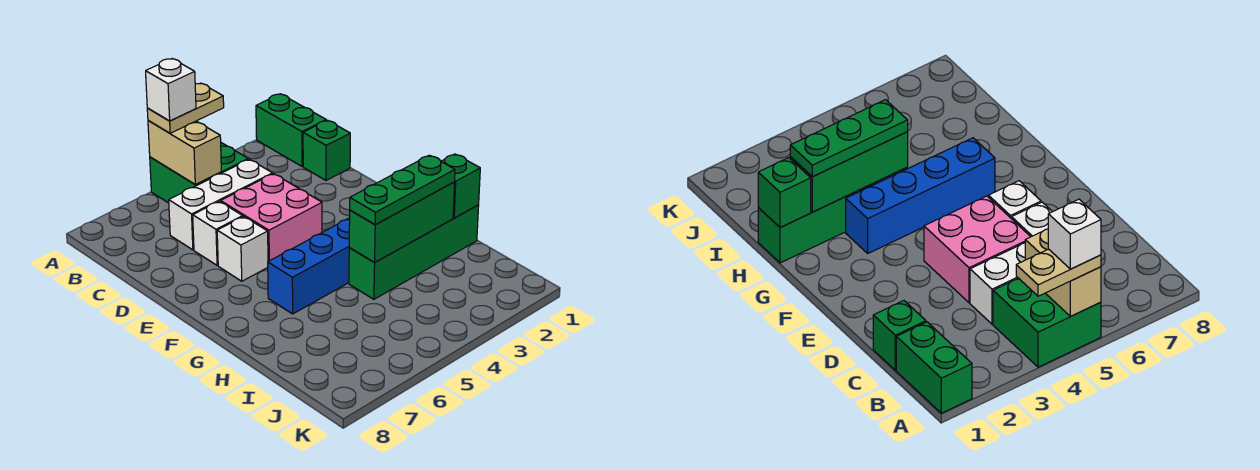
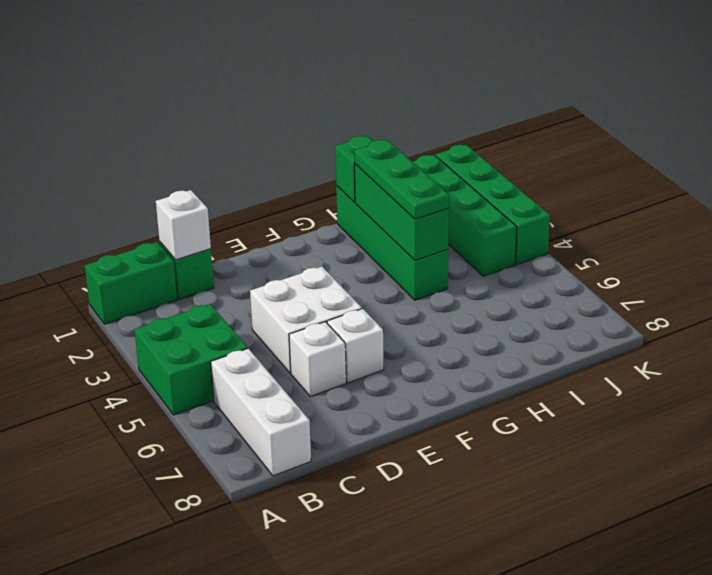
tan plate A4:A5 level 3 -> none
tan brick A5:B5 level 2 -> none
white brick A5 level 4 -> white brick C1 level 2
white brick C4:C6 level 1 -> white brick B6:B8 level 1
pink brick D4:E5 level 1 -> white brick D4:E5 level 1
blue brick G3:G6 level 1 -> none
none -> green brick J1:J4 level 1
none -> green brick K1:K4 level 1

